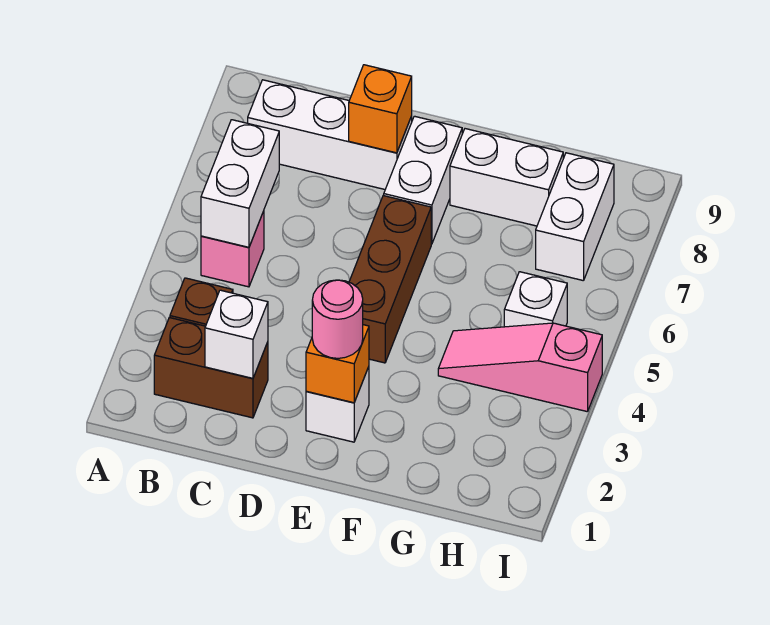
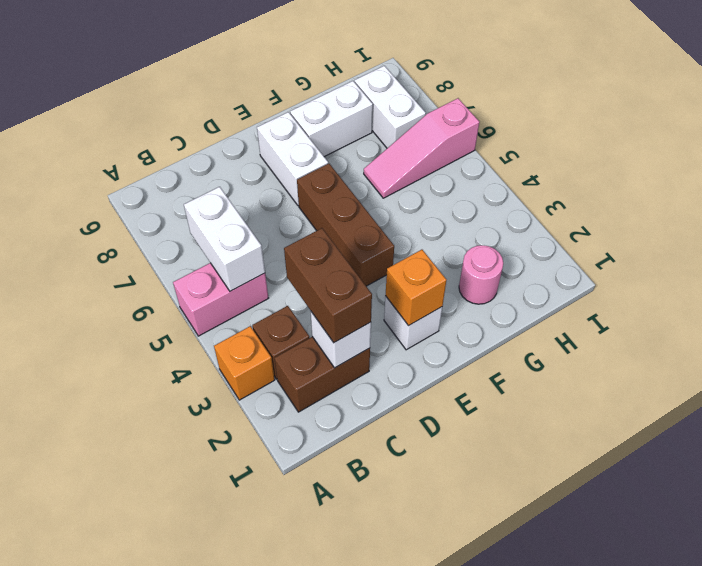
pink brick B5 level 1 -> pink brick A5:B5 level 1
white brick B8:D8 level 1 -> none
none -> brown brick C2:C3 level 3
orange brick D8 level 2 -> orange brick A3 level 1
pink round brick E2 level 3 -> pink round brick G2 level 1
pink slope G4:I4 level 1 top I -> pink slope G6:I6 level 1 top I
white brick H5 level 1 -> none

